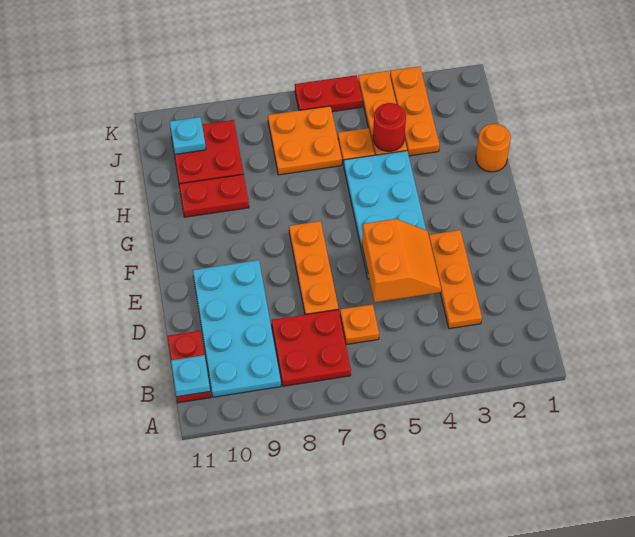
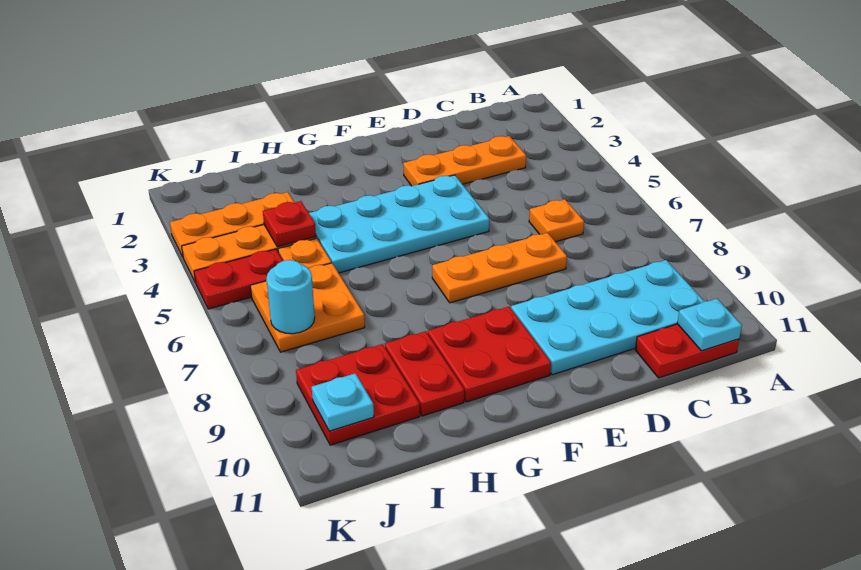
red plate B7:C8 level 1 -> red plate F9:G10 level 1
orange slope D4:E5 level 2 top 5 -> none
orange round brick H1 level 1 -> none
red round brick I4 level 2 -> red plate I4 level 2
none -> cyan round brick J7 level 2
red plate K5:K6 level 1 -> red plate J5:K5 level 1

